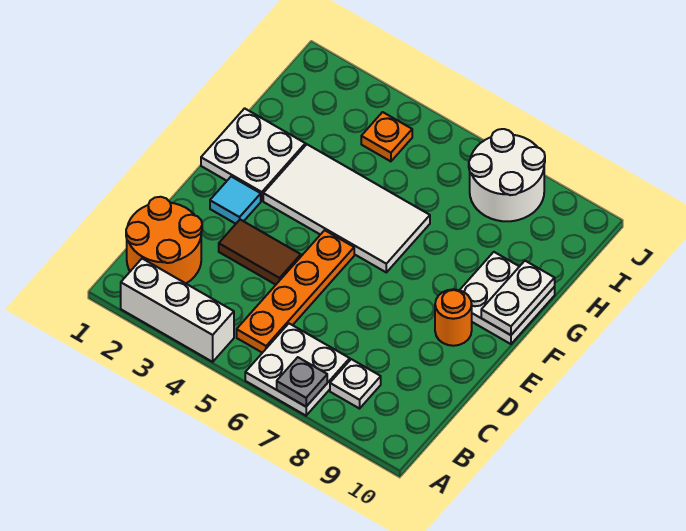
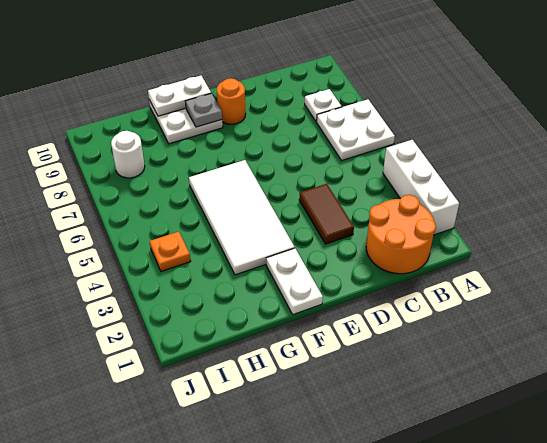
grey plate A7 level 2 -> grey plate F9 level 2
orange plate B5:E5 level 1 -> none
cyan tile E2 level 1 -> none
white plate F1:G2 level 1 -> white plate F1:F2 level 1
white round brick I7:J8 level 1 -> white round brick I8 level 1

